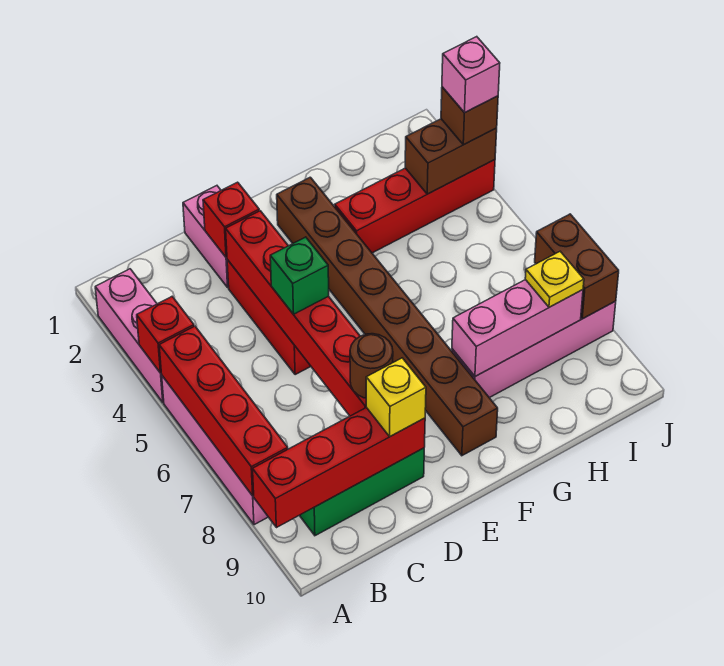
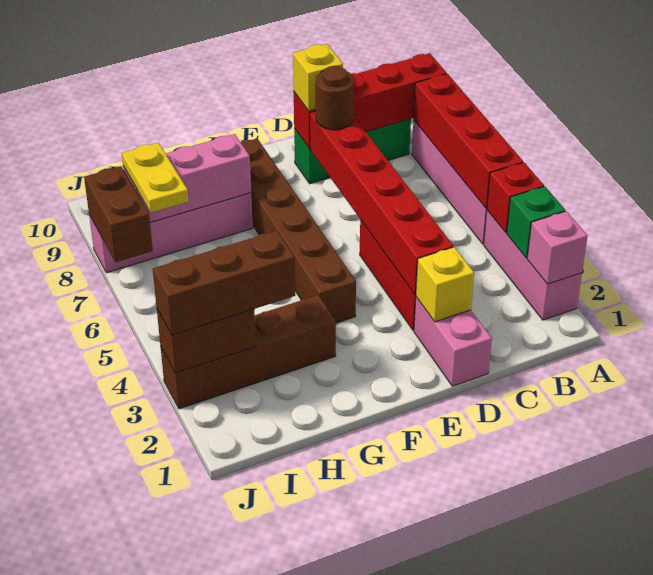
red brick D2 level 2 -> yellow brick D2 level 2
green brick D5 level 3 -> green brick A3 level 2
brown brick F2:F9 level 1 -> brown brick F4:F9 level 1
red brick G3:J3 level 1 -> brown brick G3:J3 level 1
yellow plate I8 level 3 -> yellow plate I7:I8 level 3
brown brick J3 level 3 -> brown brick H3:J3 level 3
pink brick J3 level 4 -> pink brick A2 level 2

